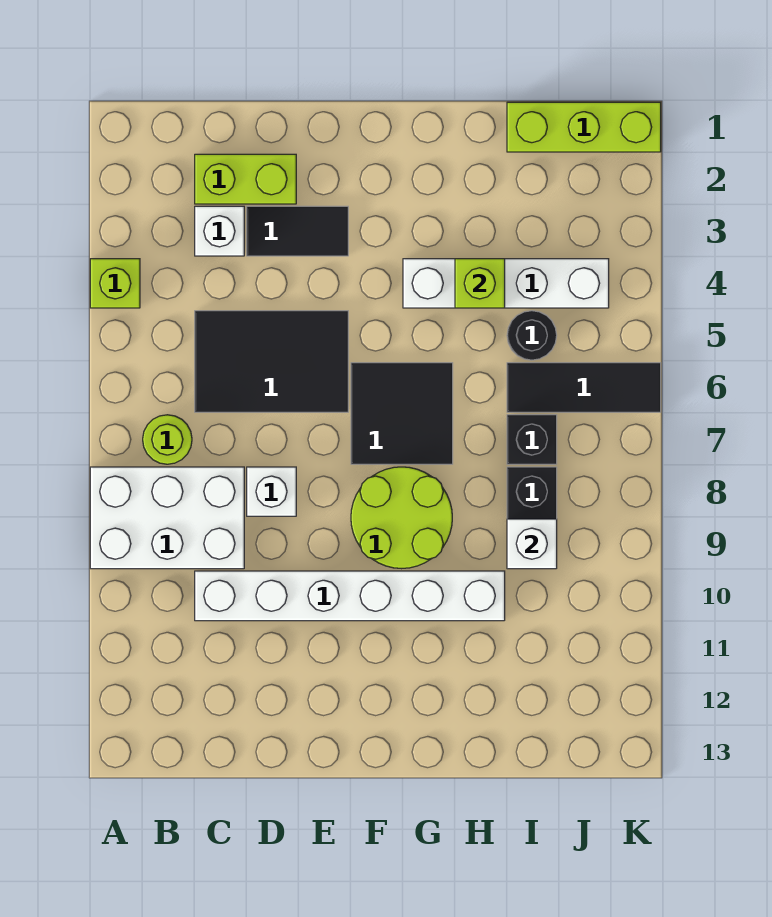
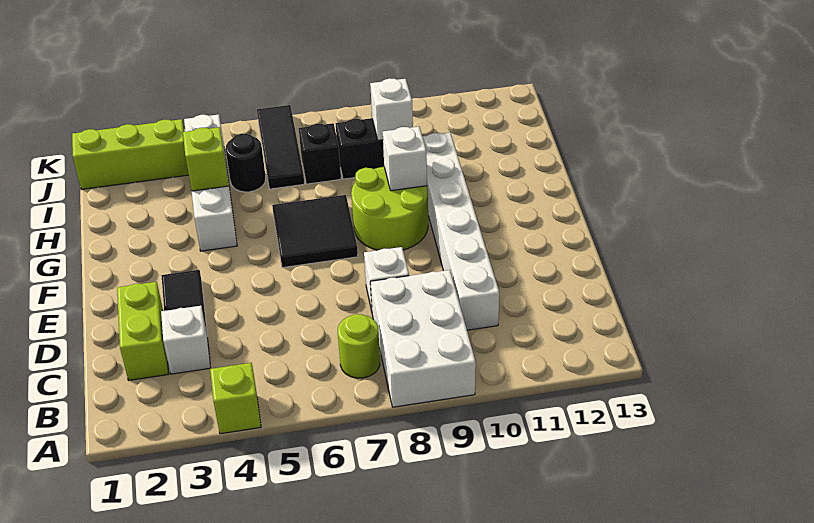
black tile C5:E6 level 1 -> none
none -> white brick G9 level 2
lime brick I1:K1 level 1 -> lime brick J1:J3 level 1

